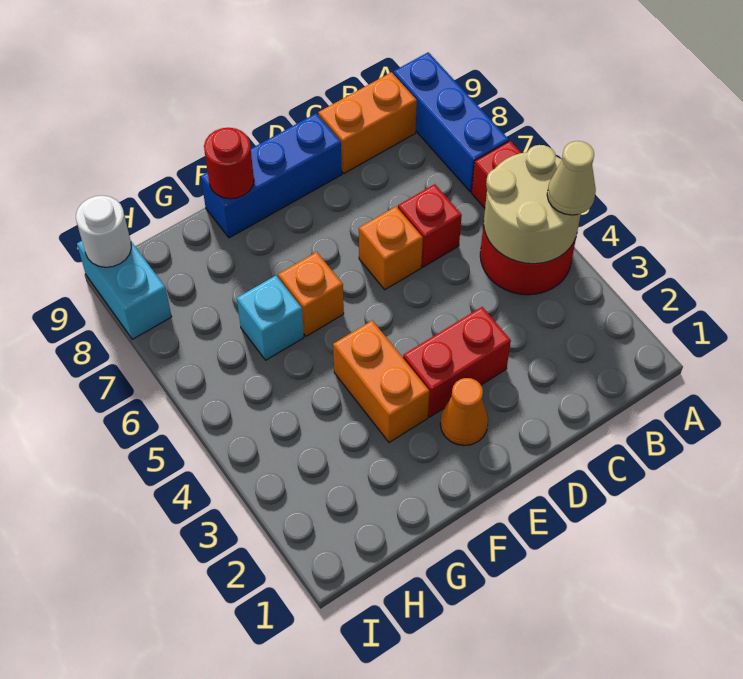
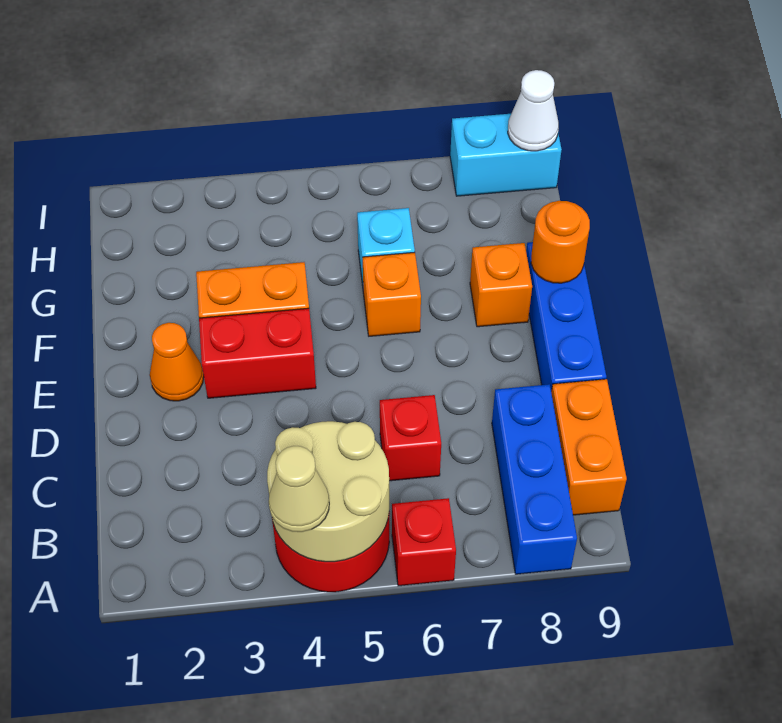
blue brick A7:A9 level 1 -> blue brick A8:C8 level 1
red brick D3:E3 level 1 -> red brick E3:E4 level 1
orange brick D6 level 1 -> orange brick F8 level 1
red round brick F9 level 2 -> orange round brick F9 level 2
white round brick I9 level 2 -> white cone I9 level 2

